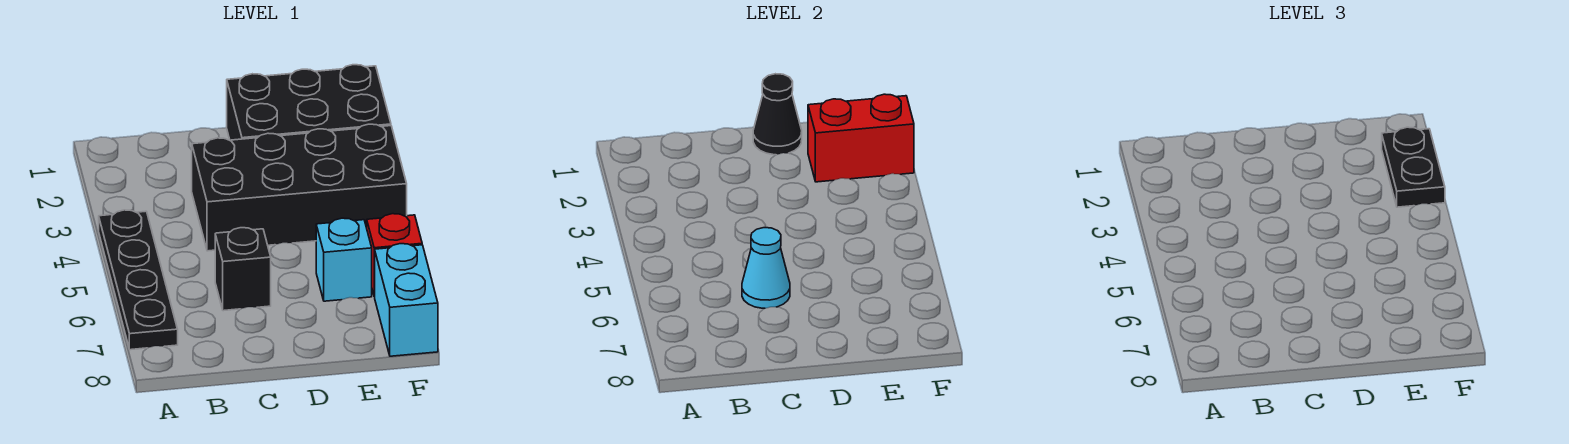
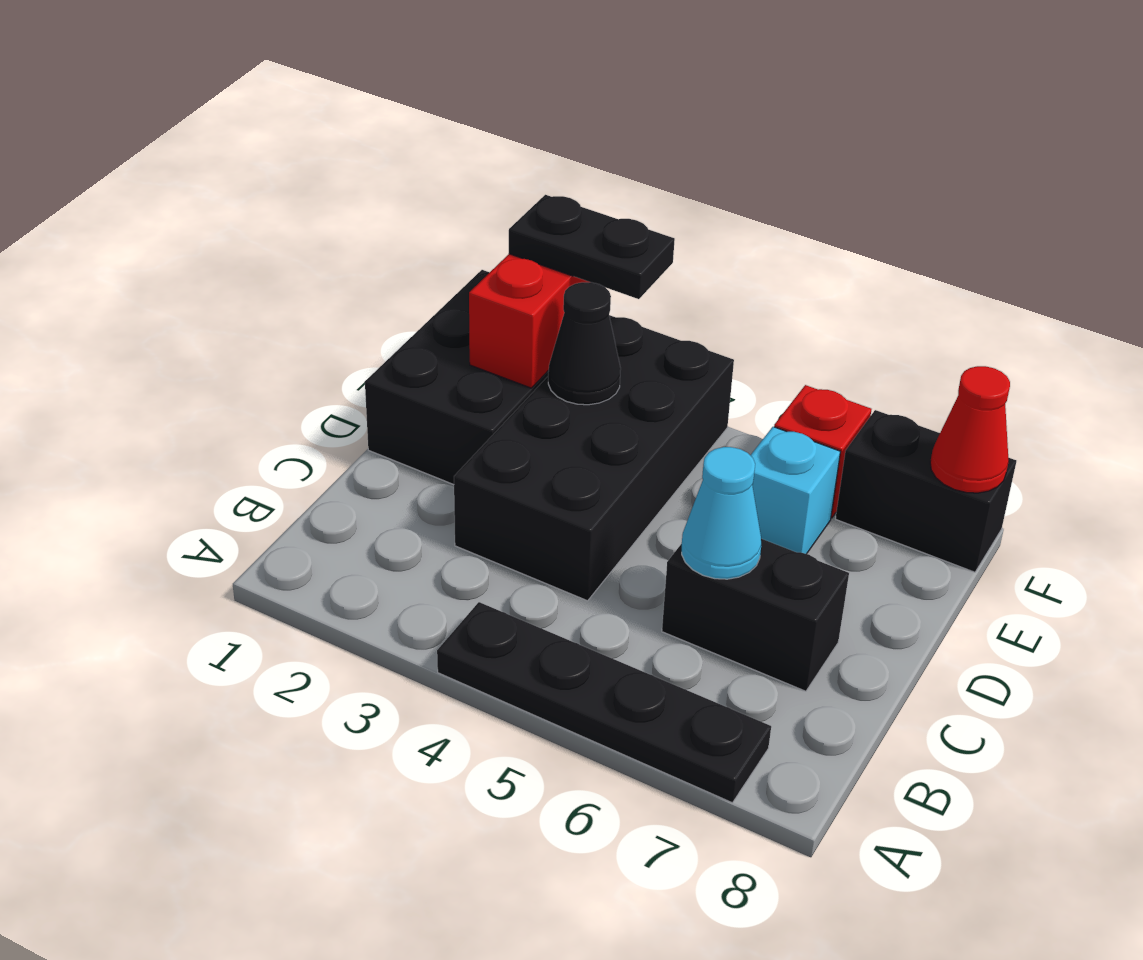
black brick C6 level 1 -> black brick C6:C7 level 1
black cone D1 level 2 -> black cone E3 level 2
cyan brick F7:F8 level 1 -> black brick F7:F8 level 1
none -> red cone F8 level 2

